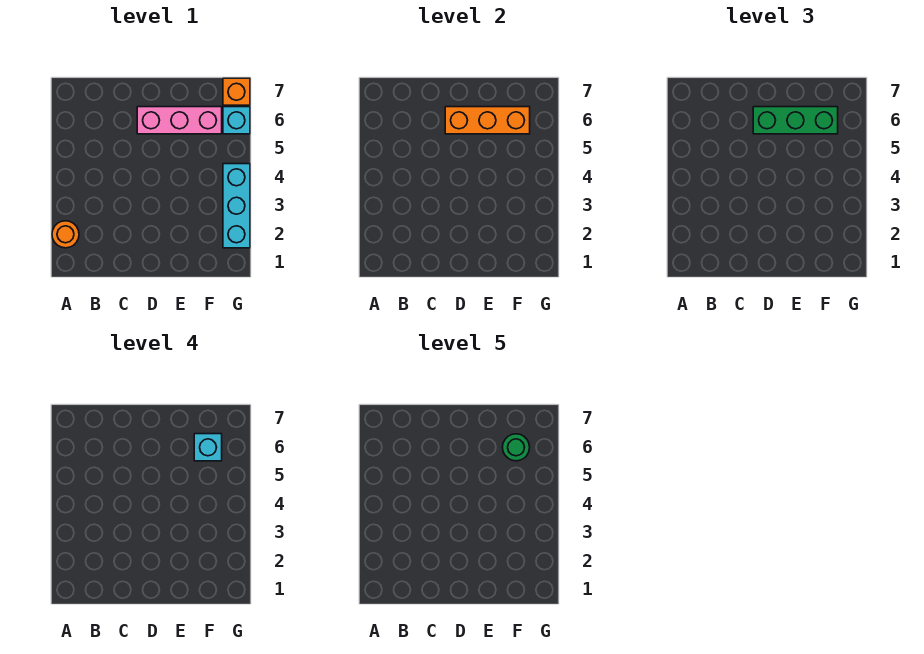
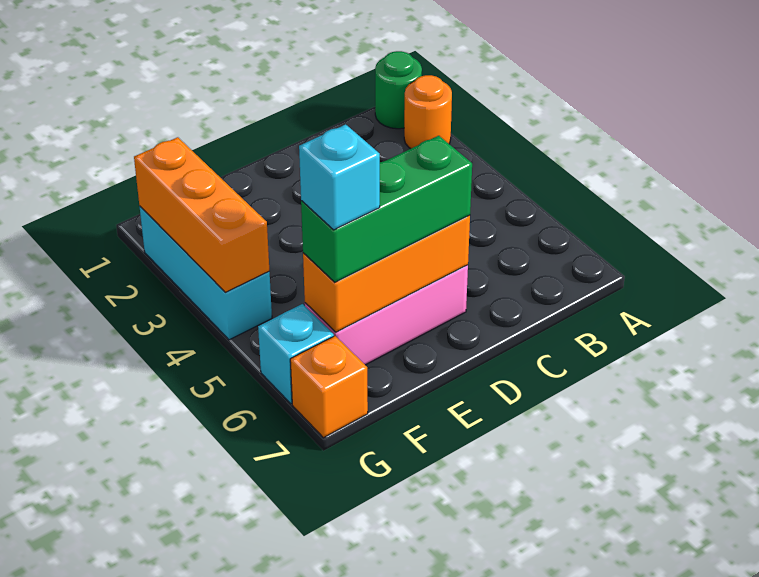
green round brick F6 level 5 -> green round brick A1 level 1
none -> orange brick G2:G4 level 2

